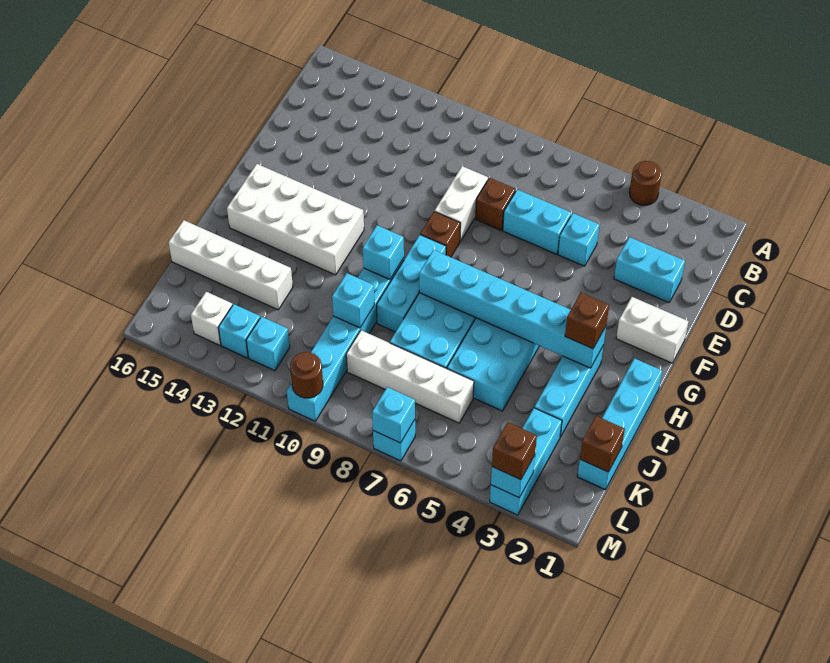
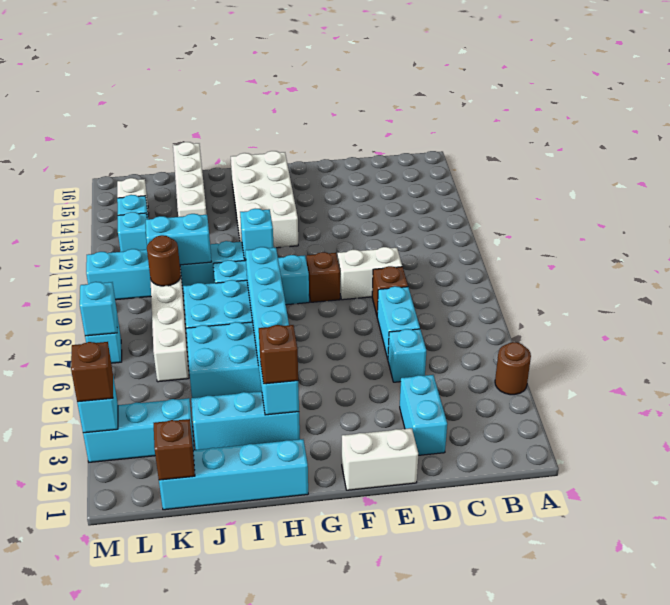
white brick F1:F2 level 1 -> white brick E1:F1 level 1
cyan brick J10 level 2 -> cyan brick J10:K10 level 2
brown round brick M10 level 2 -> brown round brick K9 level 2

